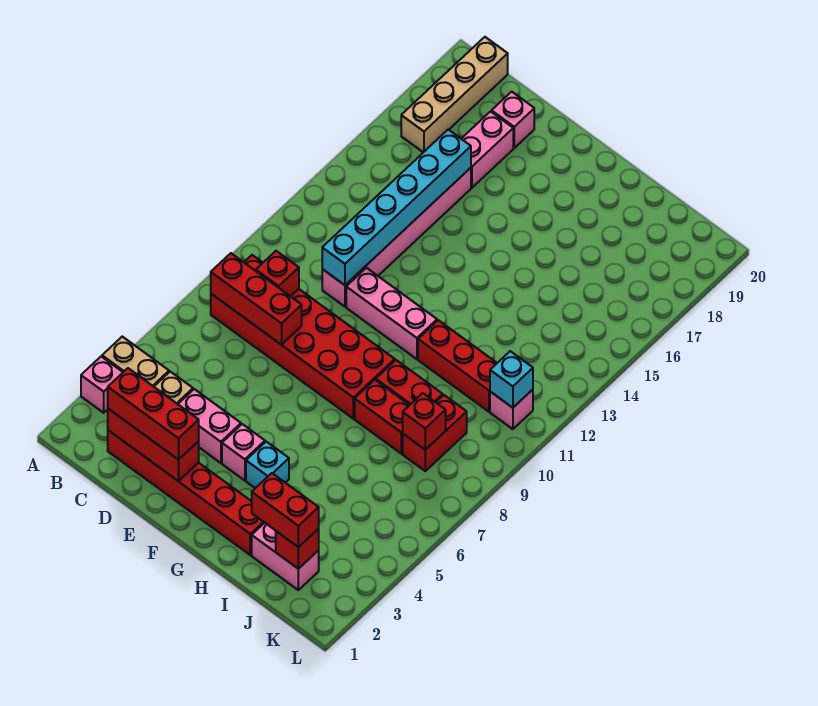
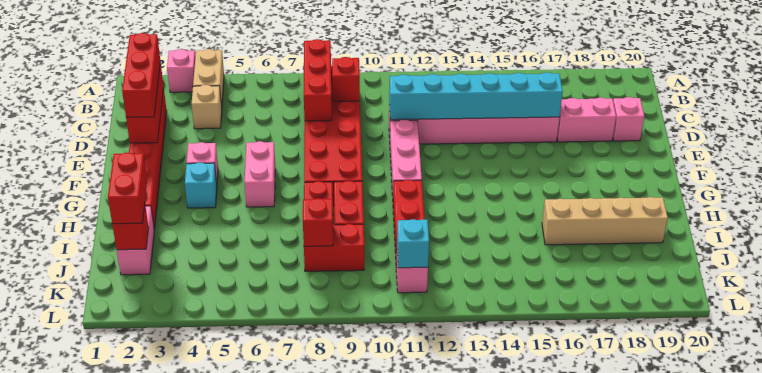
tan brick B17:B20 level 1 -> tan brick I16:I19 level 1
pink brick D4:E4 level 1 -> pink brick F6:G6 level 1

